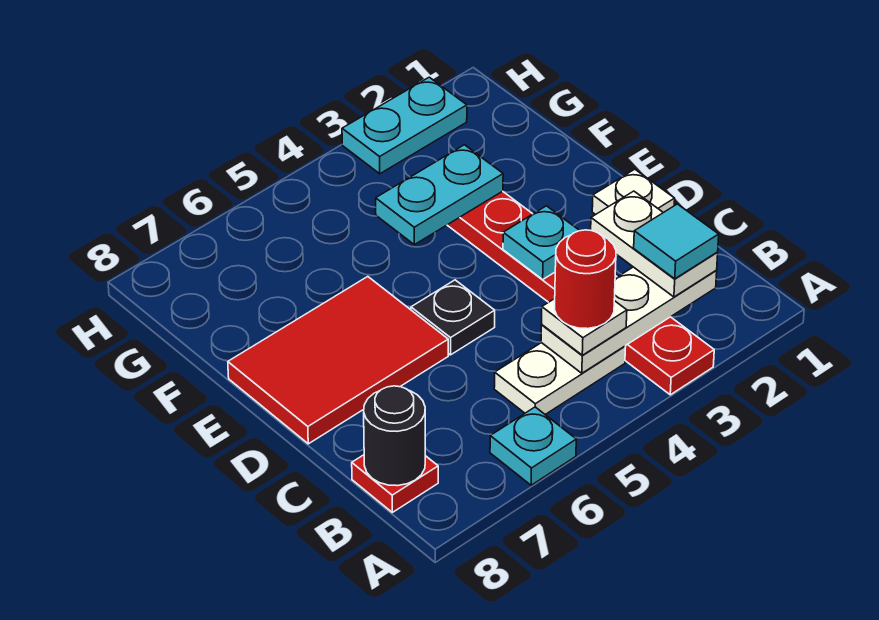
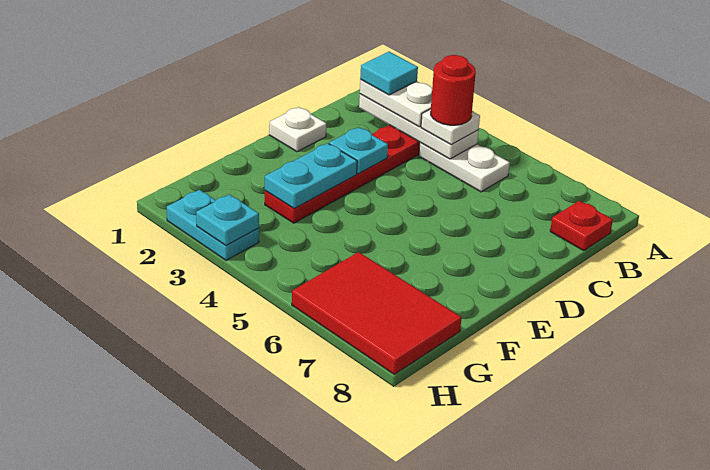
cyan plate A6 level 1 -> cyan plate H3 level 2
white plate B2:C2 level 3 -> white plate B2:B3 level 3
black round brick B8 level 2 -> none
black plate D5 level 1 -> none
red tile D6:E8 level 1 -> red tile G6:H8 level 1
cyan plate F3:F4 level 2 -> cyan plate E3:F3 level 2

